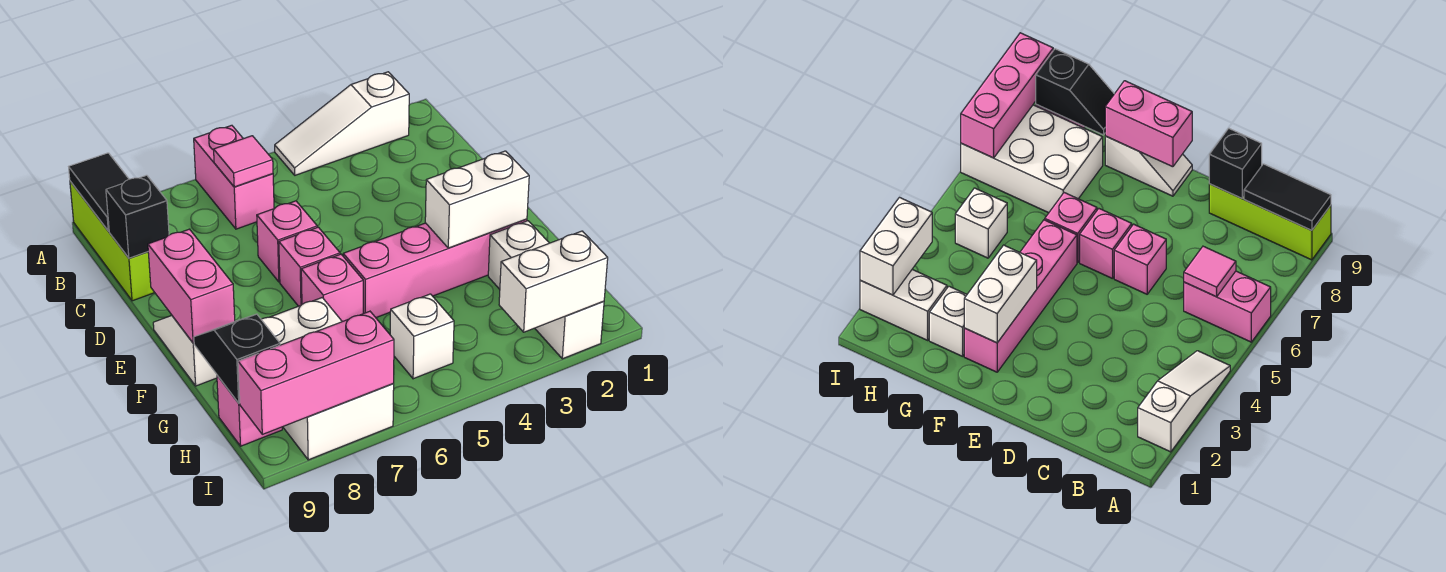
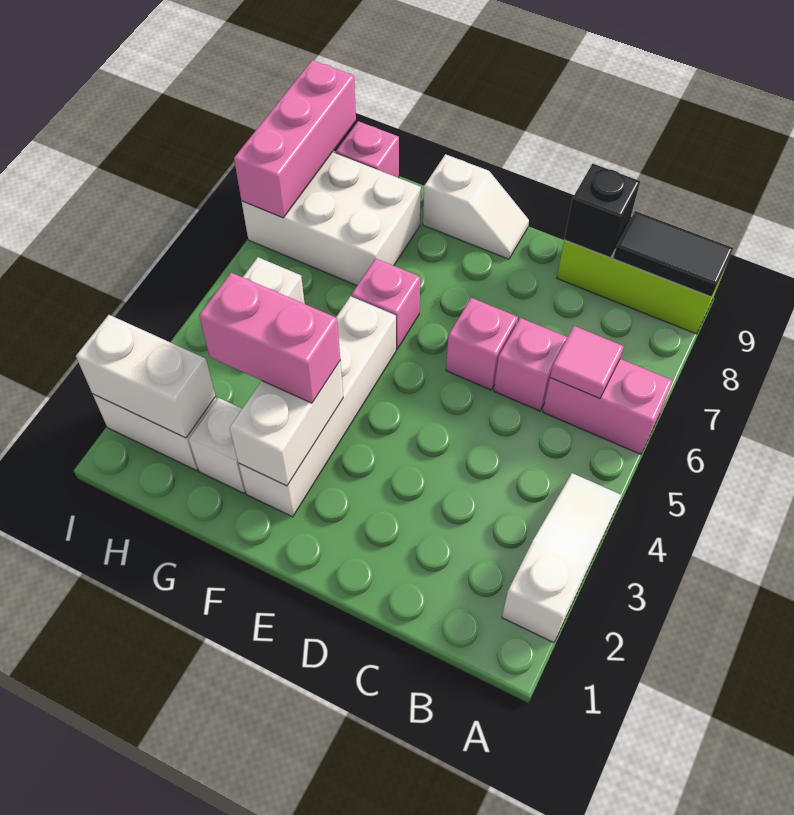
pink brick E6 level 1 -> pink brick C6 level 1
pink brick E9:F9 level 2 -> pink brick F3:G3 level 3
pink brick F2:F5 level 1 -> white brick F2:F5 level 1
black slope G9:H9 level 2 top H -> none
white brick I2:I3 level 2 -> white brick H2:I2 level 2

